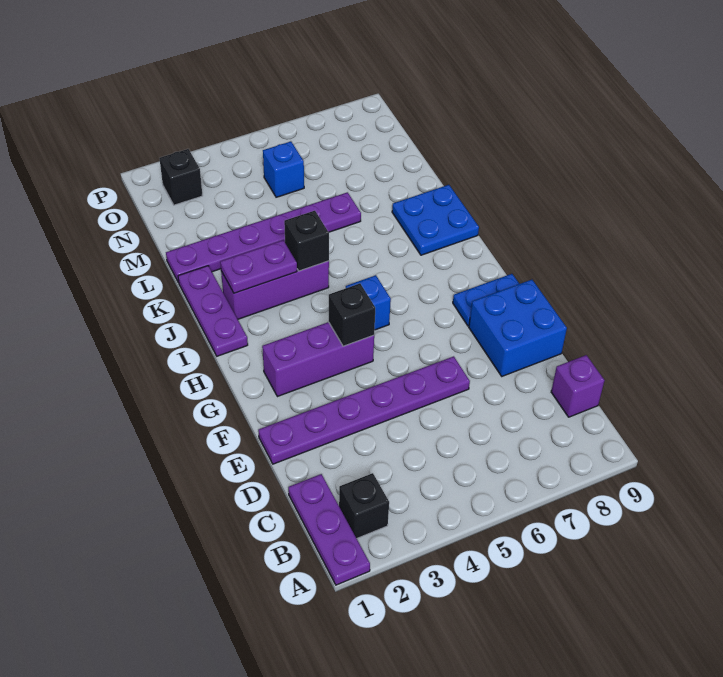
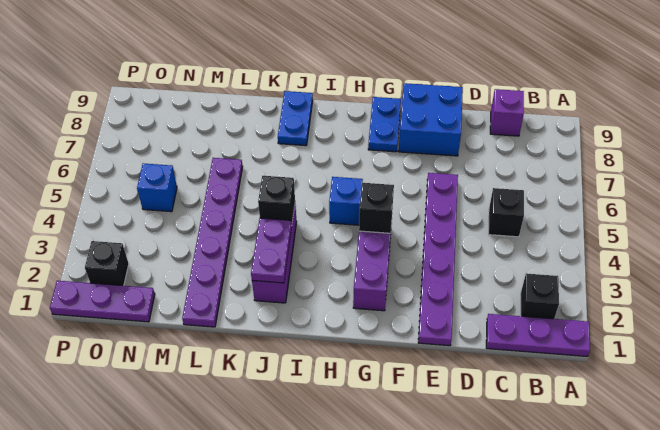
none -> black brick C5 level 1
purple plate I1:K1 level 1 -> purple plate N1:P1 level 1
blue plate J8:K9 level 1 -> blue plate J8:J9 level 1

